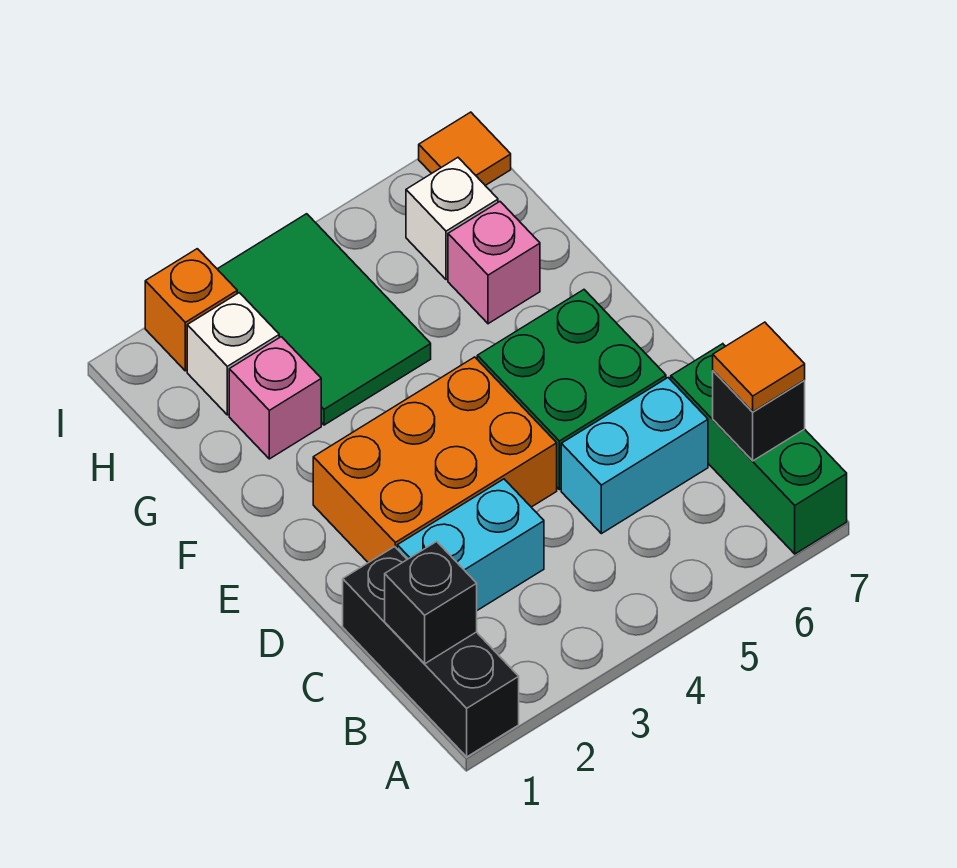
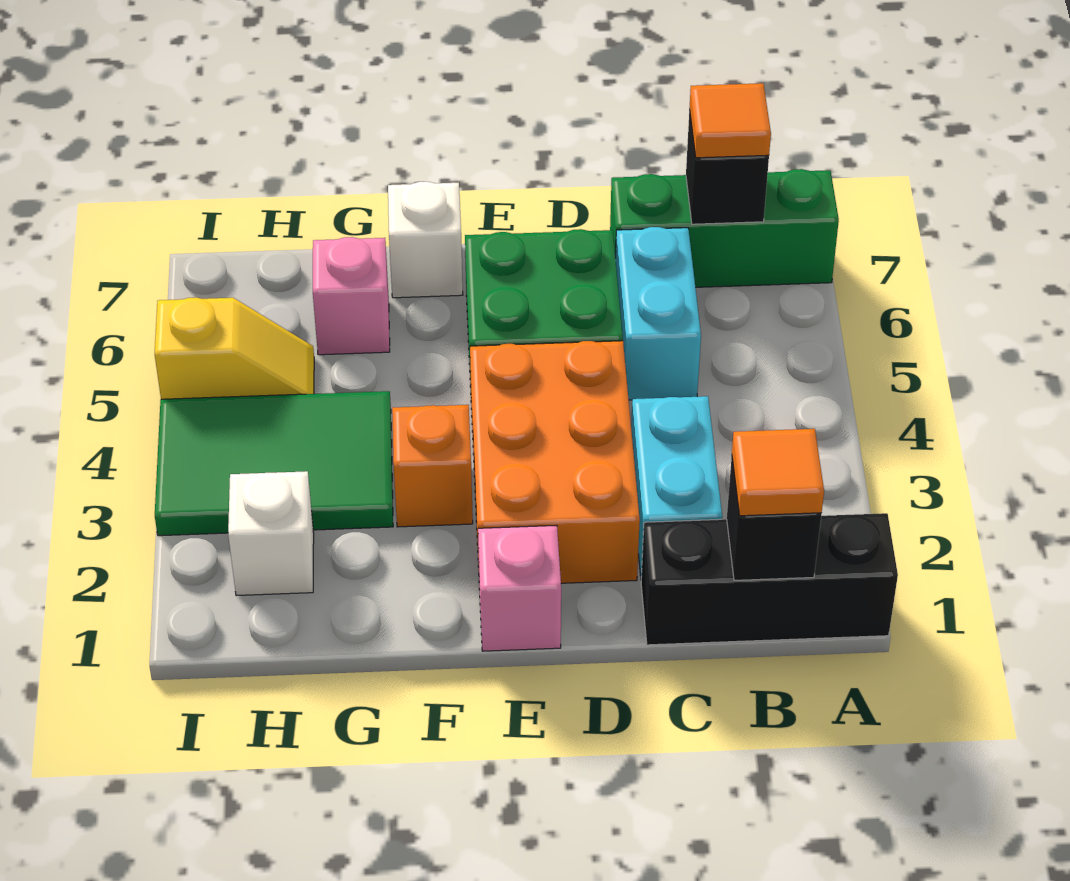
pink brick G2 level 1 -> pink brick E1 level 1
none -> yellow slope H5:I5 level 1 top I
white brick H6 level 1 -> white brick F7 level 1
orange brick I2 level 1 -> orange brick F3 level 1
orange tile I7 level 1 -> orange tile B1 level 3

